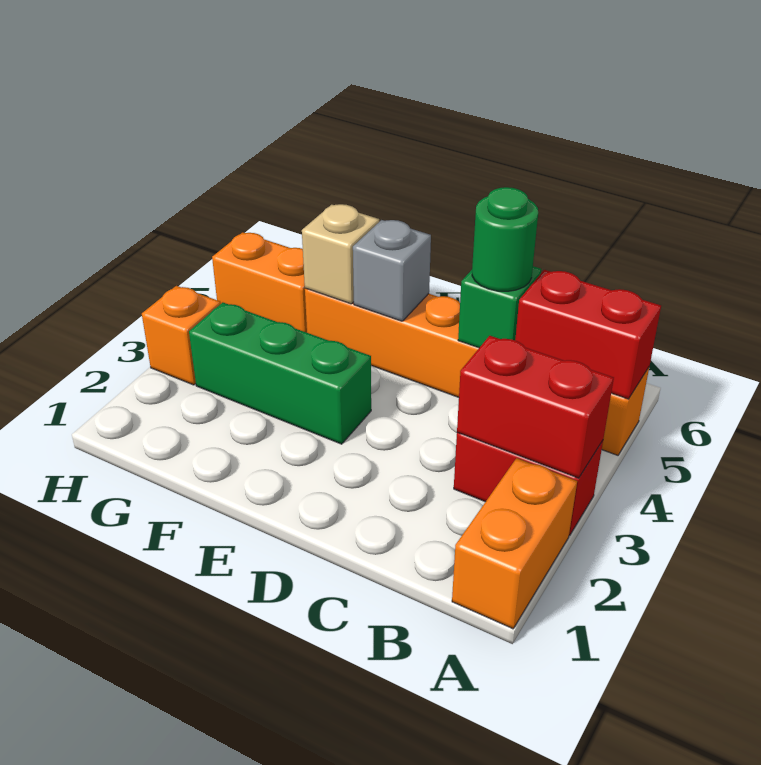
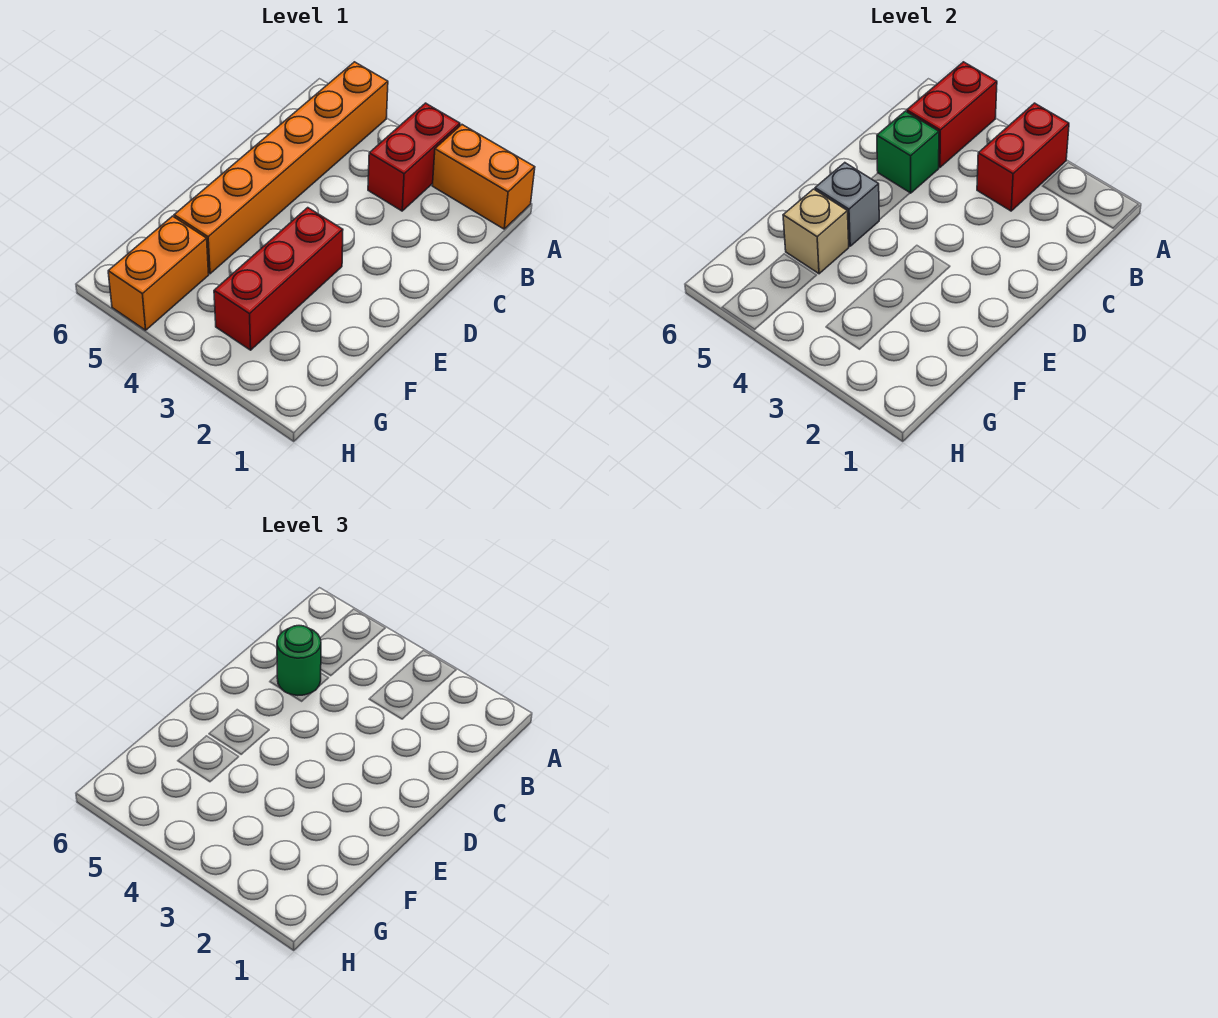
green brick E3:G3 level 1 -> red brick E3:G3 level 1
orange brick H3 level 1 -> none

